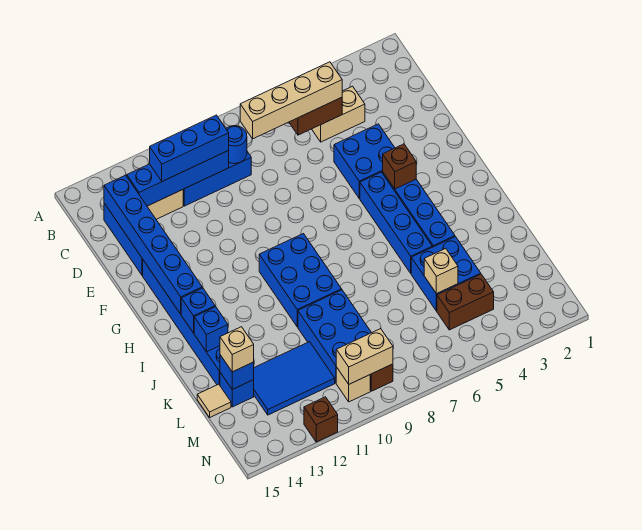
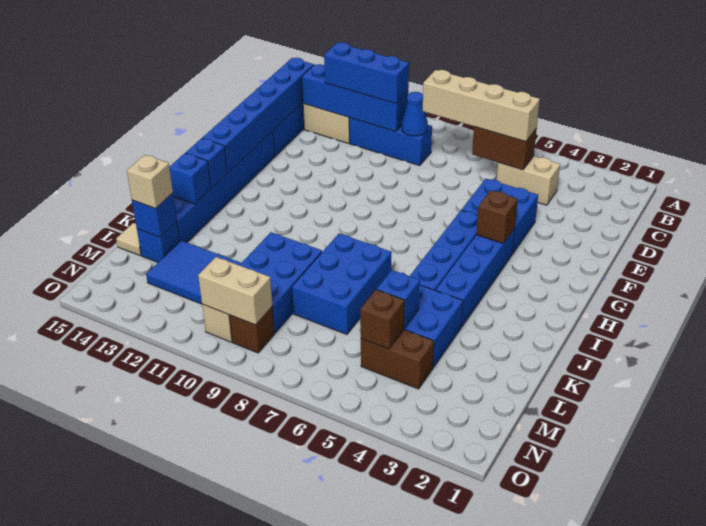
blue round brick C9 level 2 -> blue cone C9 level 2
blue brick H9:J10 level 1 -> blue brick J7:L8 level 1
tan brick L5 level 2 -> blue brick L5 level 2
brown brick O12 level 1 -> brown brick M5 level 2

